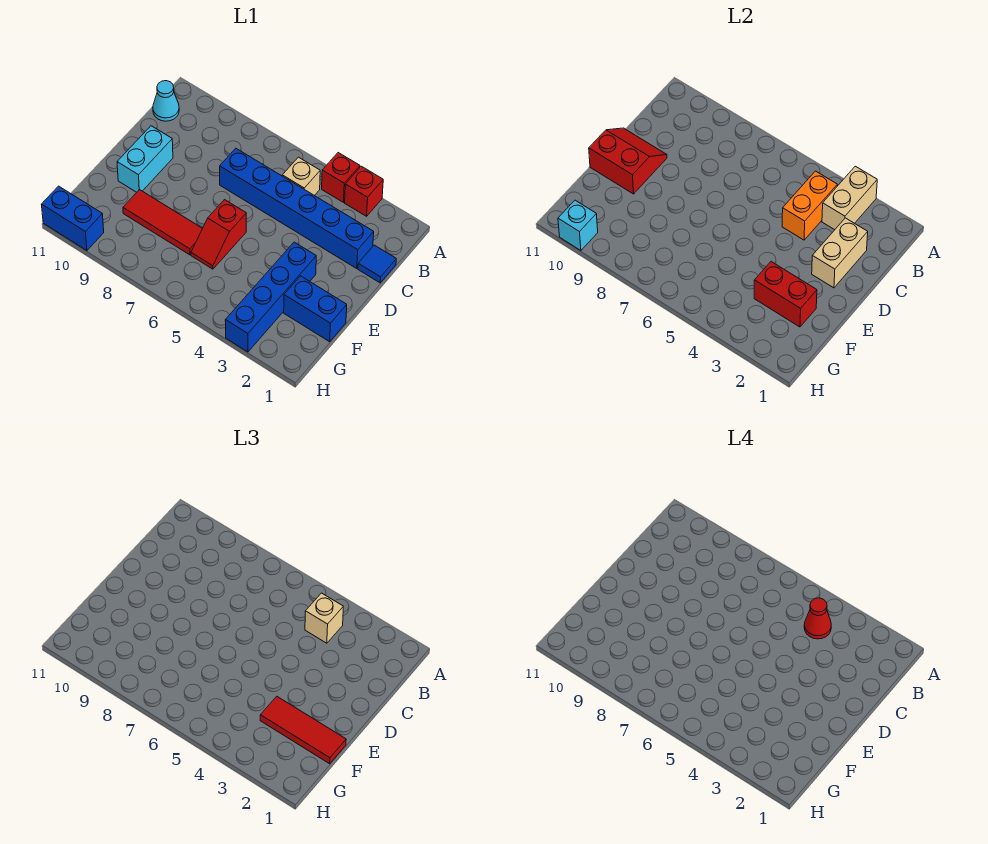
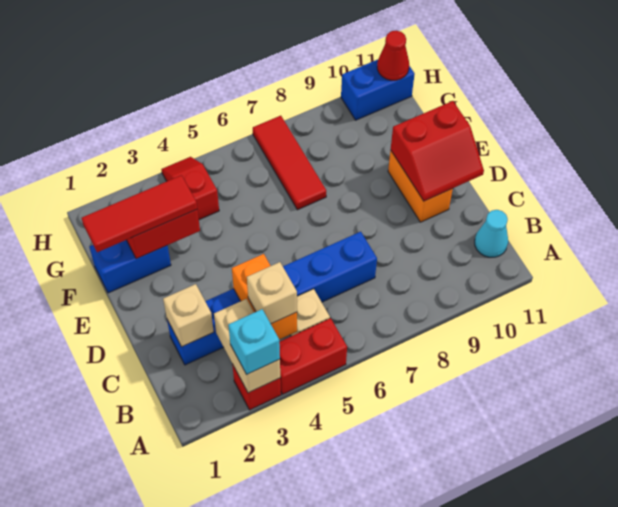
red brick A4 level 1 -> red brick A4:A5 level 1
red cone B4 level 4 -> red cone H11 level 2
blue tile C1 level 1 -> none
tan brick C2:D2 level 2 -> tan brick C2 level 2
cyan brick D10:E10 level 1 -> orange brick D10:E10 level 1
blue brick E3:H3 level 1 -> none
red slope E6:F6 level 1 top E -> red slope G4:H4 level 1 top G
red tile F7:F9 level 1 -> red tile F7:H7 level 1
cyan brick H10 level 2 -> cyan brick A3 level 3

